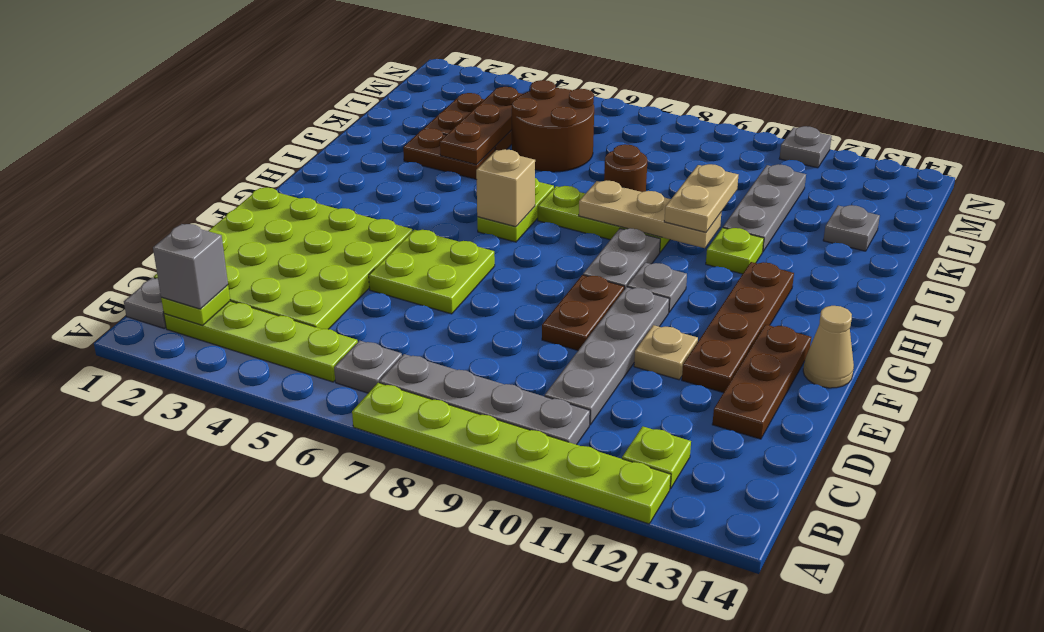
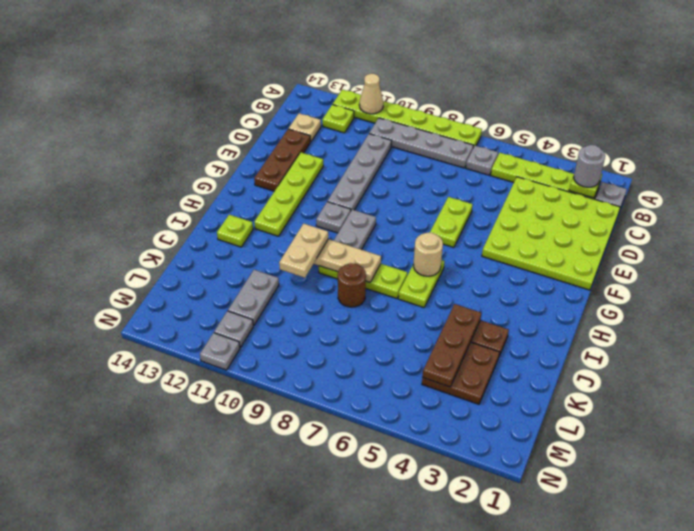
grey brick B2 level 3 -> grey round brick B2 level 3
lime plate E5:F6 level 1 -> lime plate E6:F6 level 1
brown plate E9:F9 level 1 -> none
tan plate E11 level 1 -> tan plate C13 level 1
brown plate E12:H12 level 1 -> lime plate E12:H12 level 1
tan cone F14 level 1 -> tan cone A11 level 2
tan brick H6 level 2 -> tan round brick H6 level 2
lime plate I11 level 1 -> lime plate I13 level 1
grey plate J11:L11 level 1 -> grey plate K11:L11 level 1
brown round brick K5:L6 level 1 -> none
grey plate K13 level 1 -> grey plate M11 level 1

